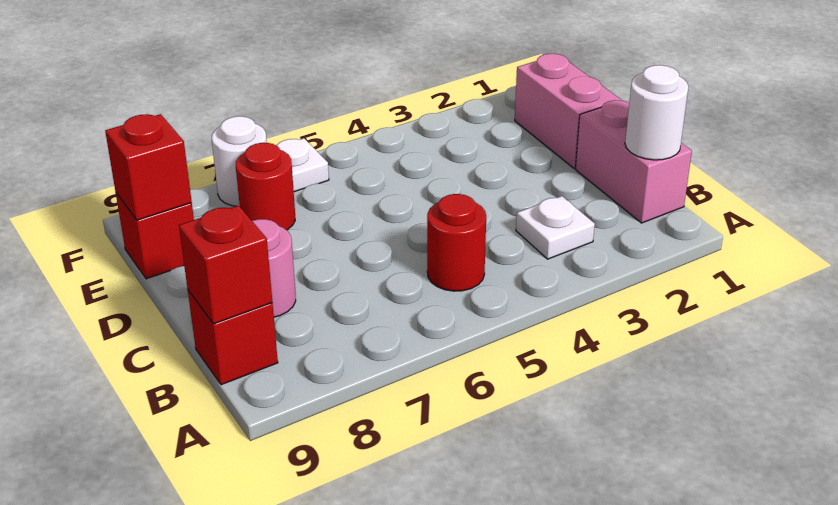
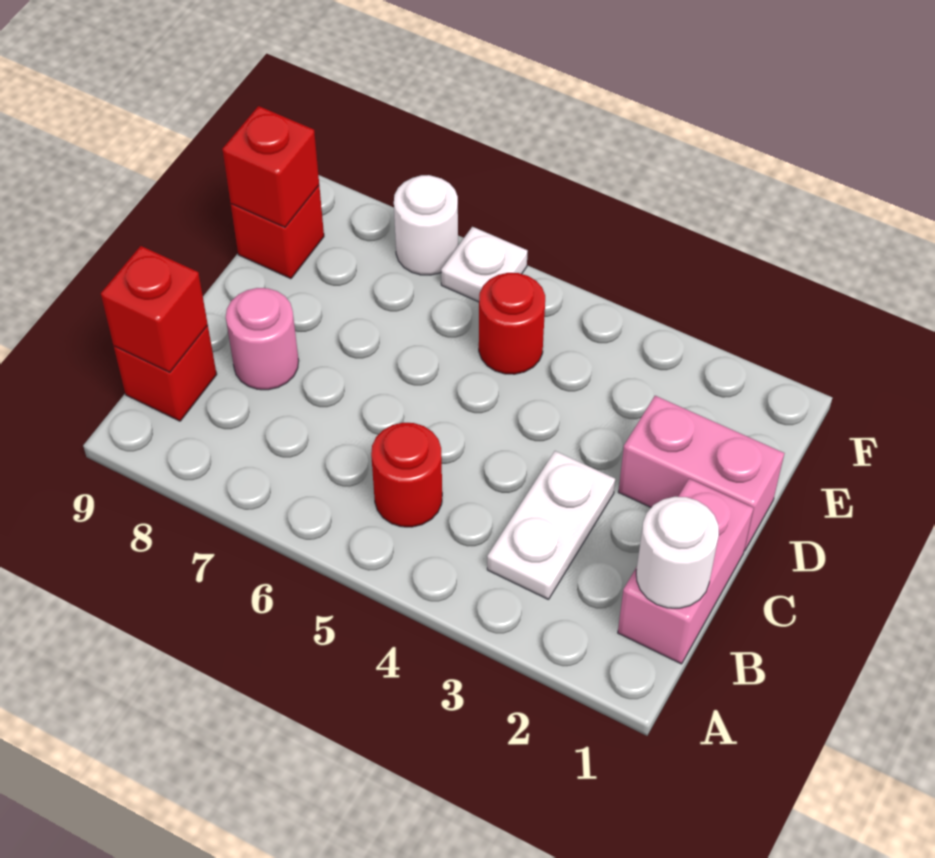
white plate B3 level 1 -> white plate B3:C3 level 1
pink brick D1:E1 level 1 -> pink brick D1:D2 level 1
red round brick E7 level 1 -> red round brick E5 level 1

